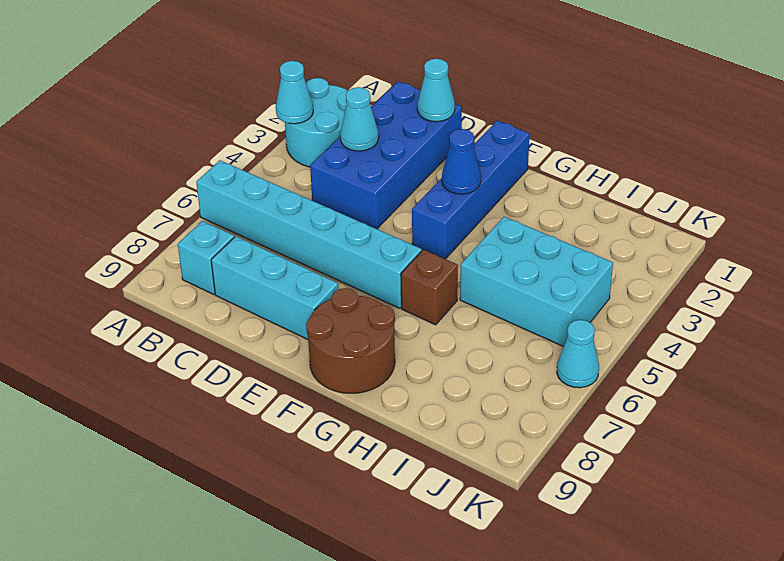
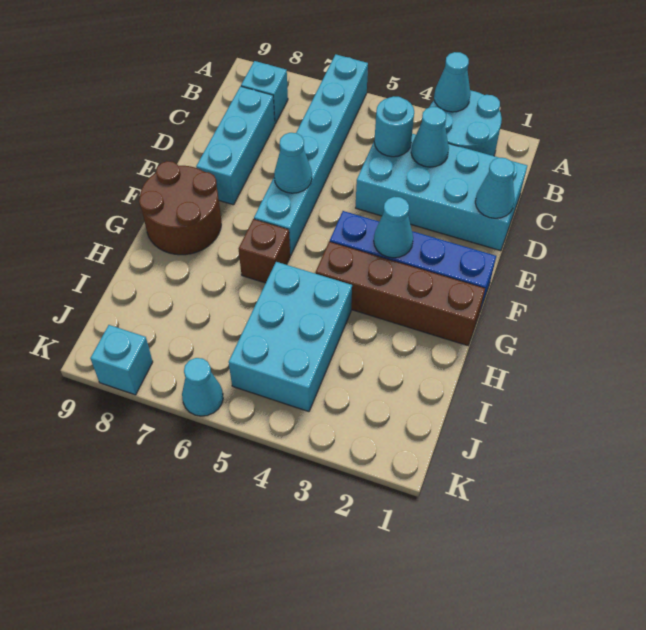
blue brick C1:D4 level 1 -> cyan brick C1:D4 level 1
none -> cyan round brick C4 level 2
none -> cyan cone E6 level 2
blue cone F3 level 2 -> cyan cone F3 level 2
none -> brown brick G1:G4 level 1
none -> cyan brick K8 level 1

